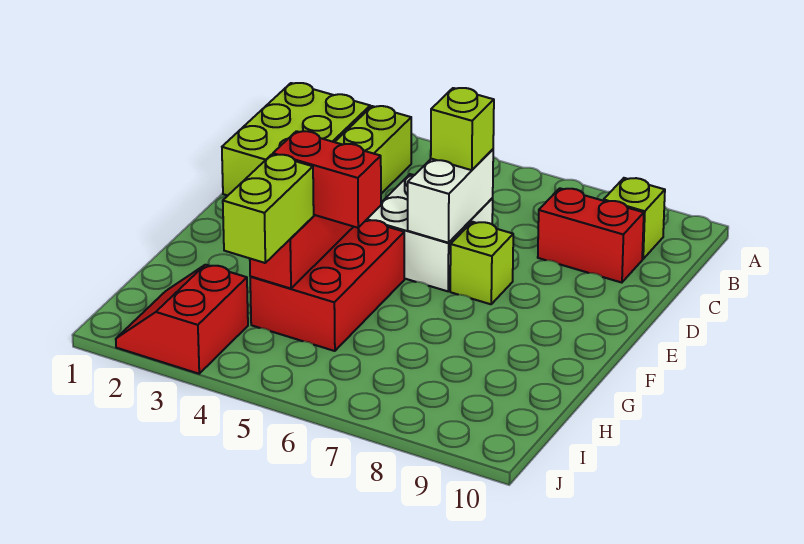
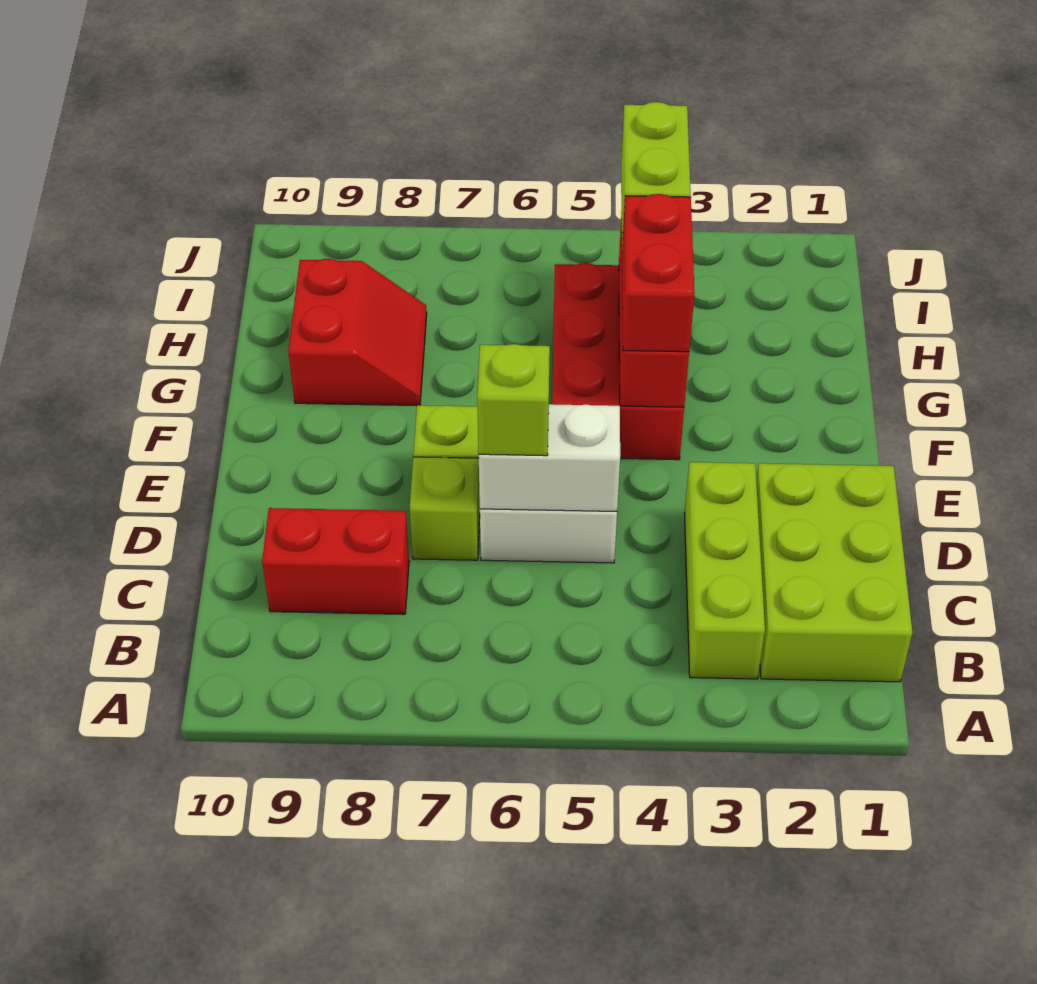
lime brick B9 level 1 -> lime brick D7 level 1
white brick D6:E6 level 2 -> white brick D5:D6 level 2
red brick G4:G5 level 3 -> red brick F4:G4 level 3
red slope I2:J3 level 1 top 3 -> red slope G8:H9 level 1 top 9

